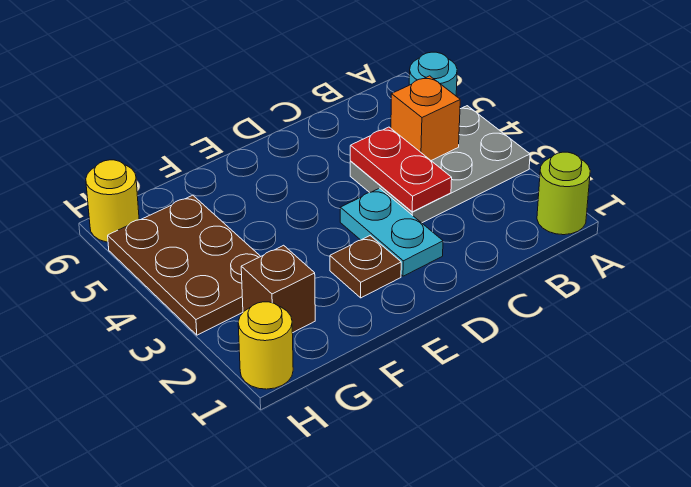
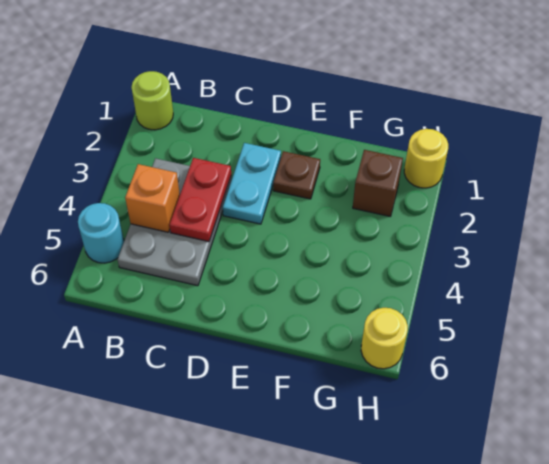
grey plate A3:C4 level 1 -> grey plate B3:C5 level 1
brown plate G3:H5 level 1 -> none

